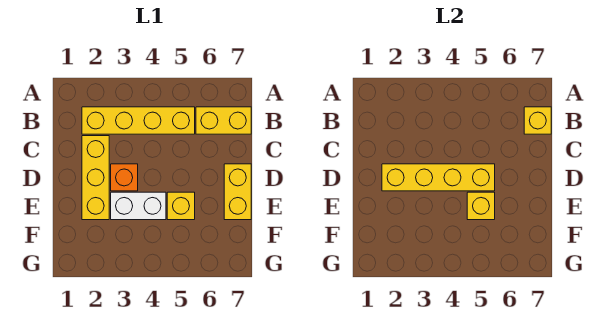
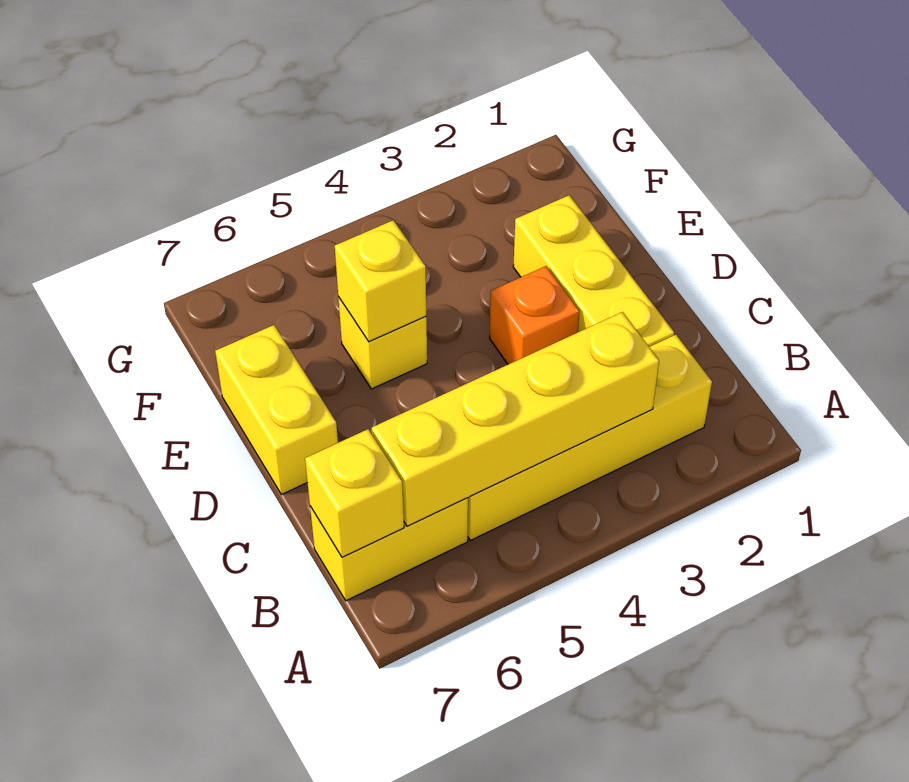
yellow brick D2:D5 level 2 -> yellow brick B3:B6 level 2
white brick E3:E4 level 1 -> none

